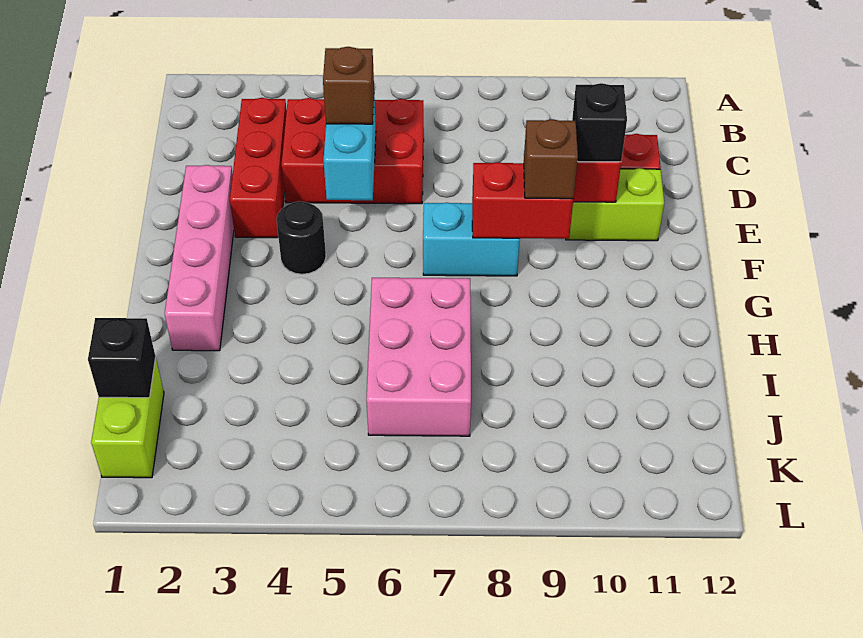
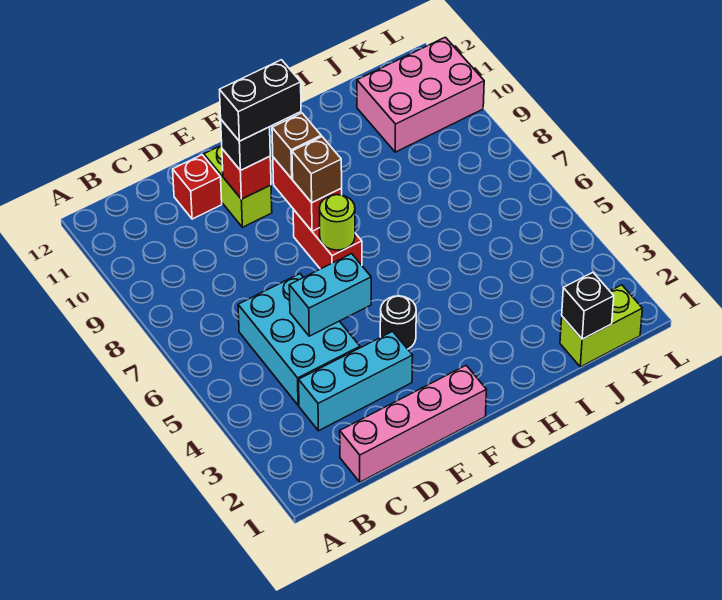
red brick C3:E3 level 1 -> cyan brick C3:E3 level 1
red brick C4:D6 level 1 -> cyan brick C4:D6 level 1
brown brick D5 level 3 -> brown brick F8 level 3
pink brick E2:H2 level 1 -> pink brick C1:F1 level 1
none -> black brick E10:F10 level 4
cyan brick F7:F8 level 1 -> red brick F7:F8 level 1
none -> lime round brick F7 level 2
pink brick H6:J7 level 1 -> pink brick J10:L11 level 1

